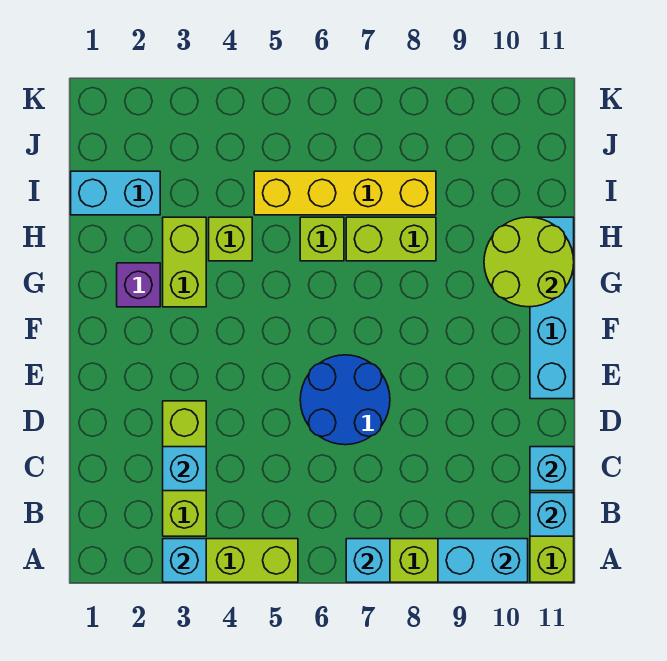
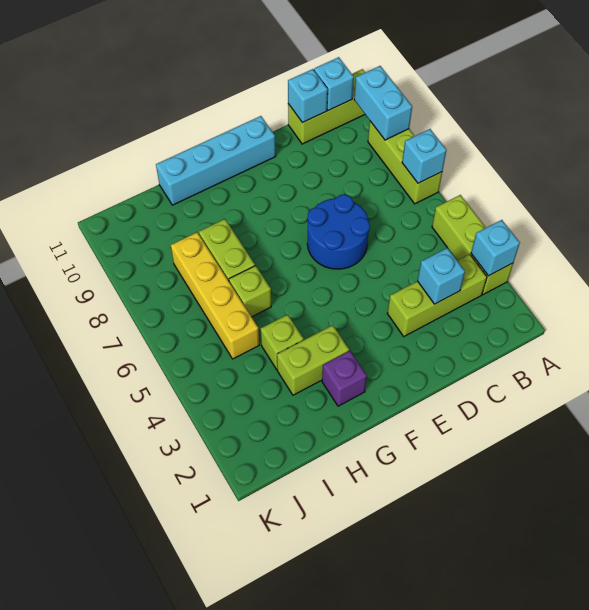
lime round brick G10:H11 level 2 -> none
cyan brick I1:I2 level 1 -> none

